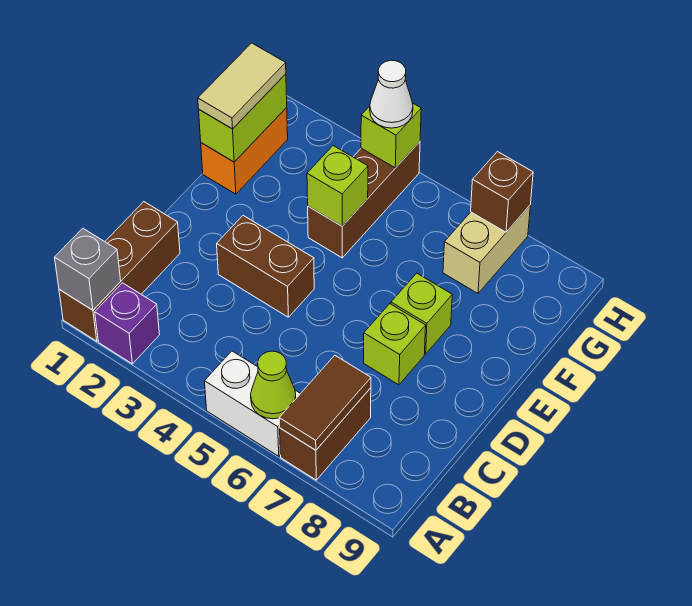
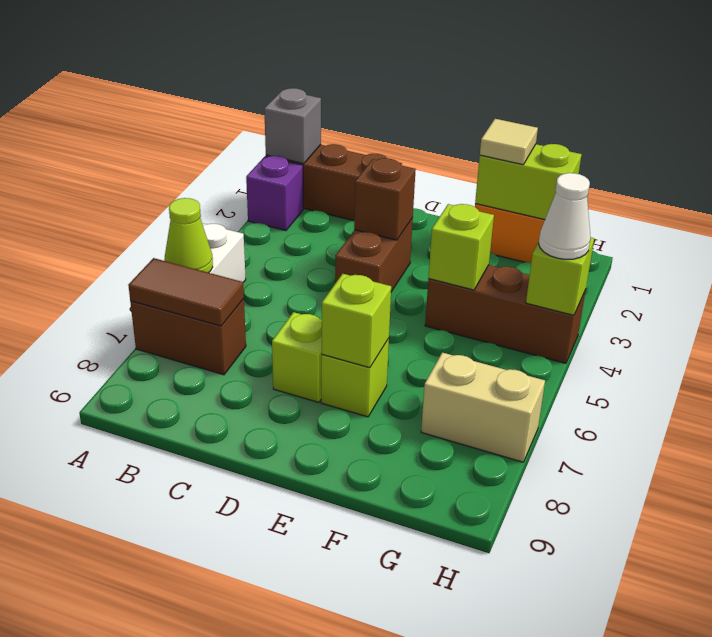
none -> lime brick E7 level 2
tan tile F1:G1 level 3 -> tan tile F1 level 3
brown brick H7 level 2 -> brown brick D3 level 2

